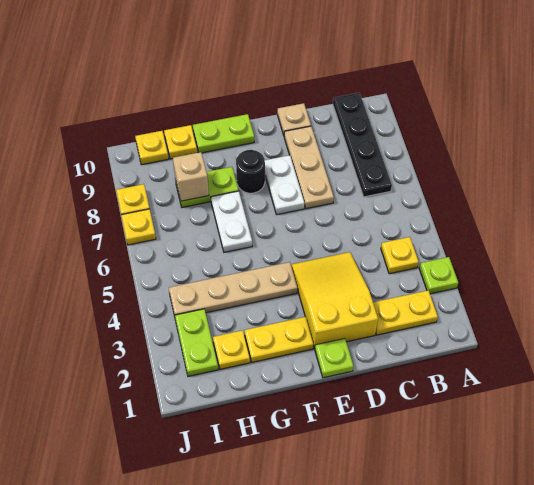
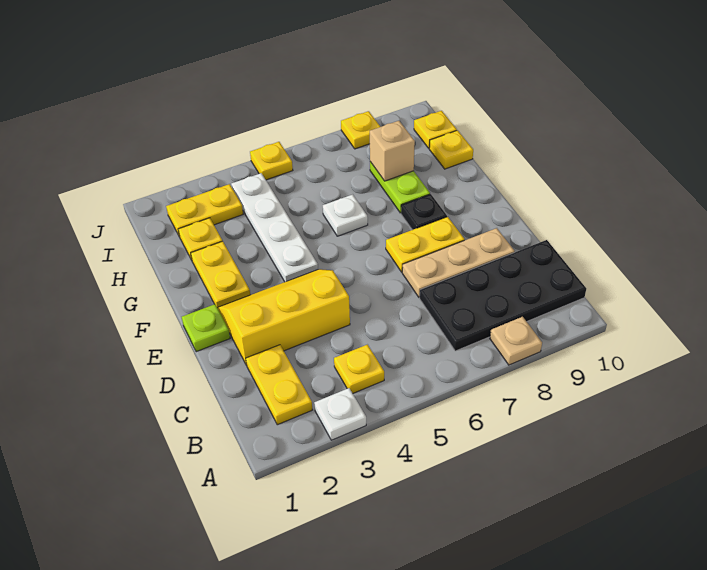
lime plate A3 level 1 -> white plate A3 level 1
black plate B7:B10 level 1 -> black plate B7:C10 level 1
yellow slope D2:E4 level 1 top 2 -> yellow slope D2:E4 level 1 top D
tan plate D10 level 1 -> tan plate A8 level 1
white plate E7:E8 level 1 -> yellow plate E7:E8 level 1
tan plate F4:I4 level 1 -> white plate F4:I4 level 1
black round brick F8 level 1 -> black plate F8 level 1
lime plate F10:G10 level 1 -> none
white plate G6:G7 level 1 -> white plate G6 level 1
lime plate I2:I3 level 1 -> yellow plate I2:I3 level 1
yellow plate J7 level 1 -> yellow plate J5 level 1

